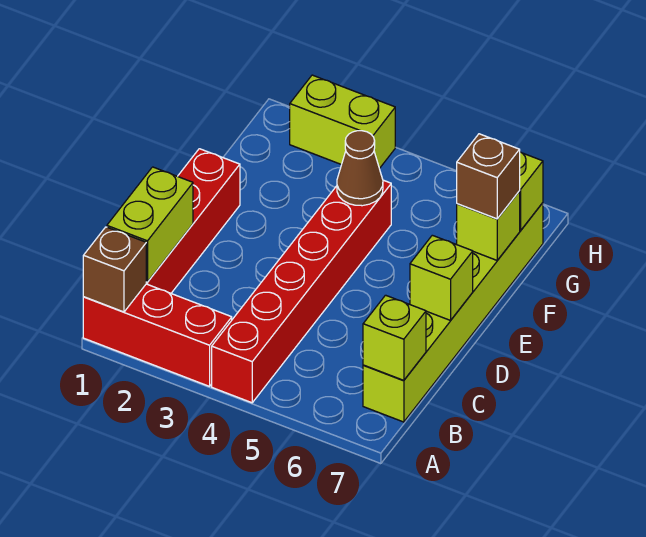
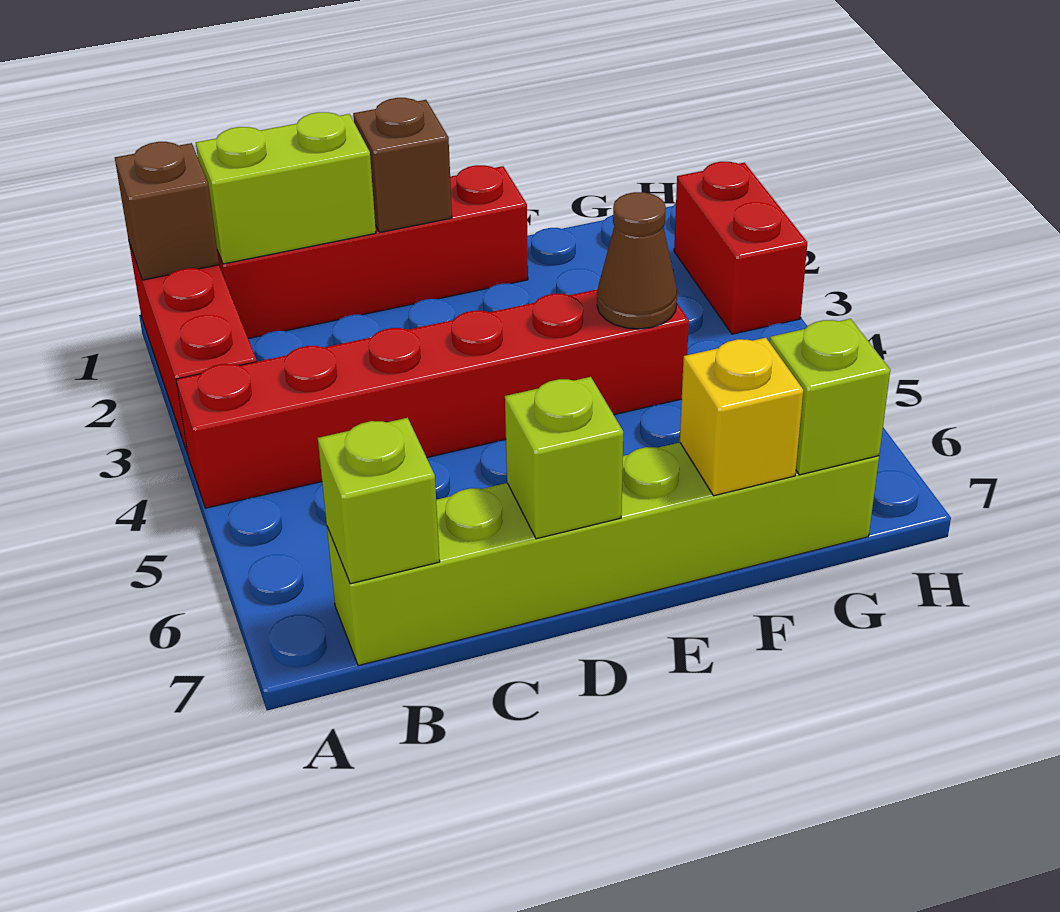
lime brick F7 level 2 -> yellow brick F7 level 2
brown brick F7 level 3 -> brown brick D1 level 2
lime brick H2:H3 level 1 -> red brick H2:H3 level 1

